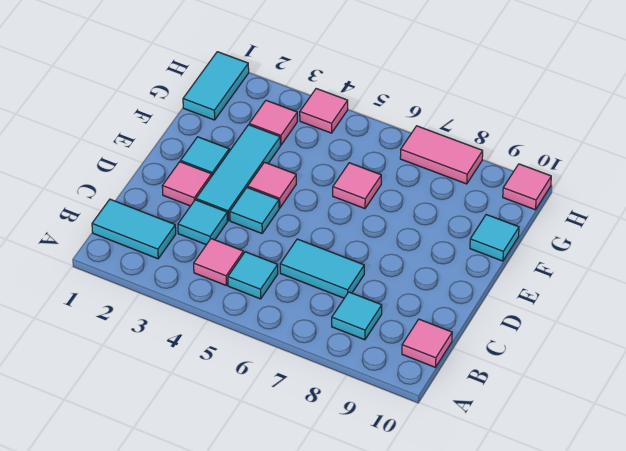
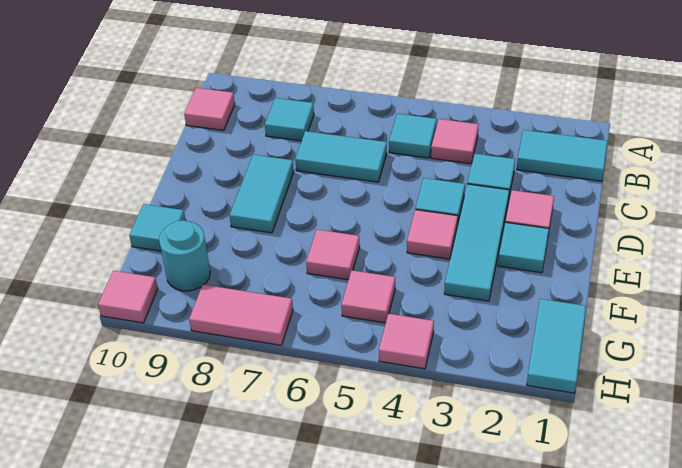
none -> cyan tile D8:E8 level 1
pink tile G3 level 1 -> pink tile G5 level 1
none -> cyan round brick G9 level 1

